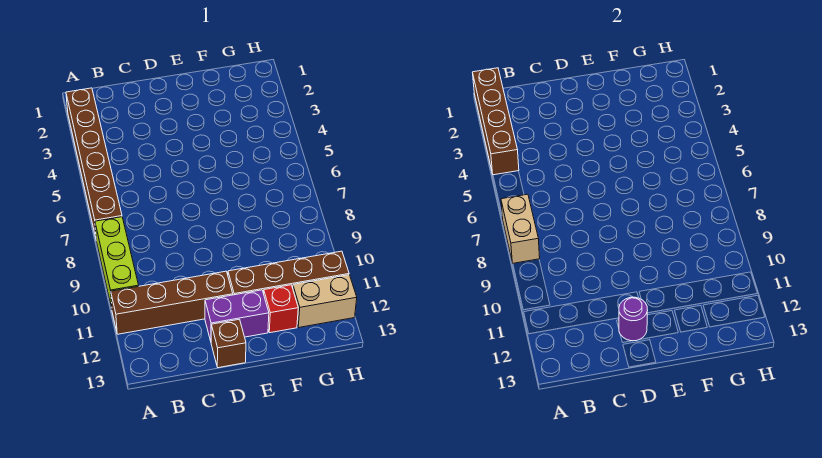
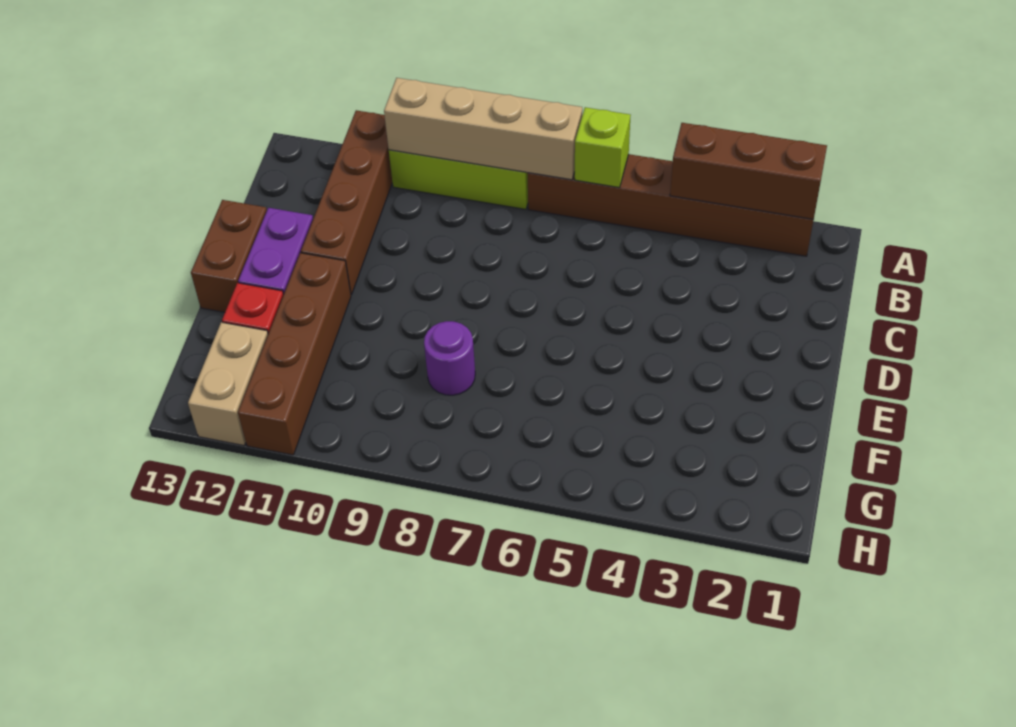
brown brick A1:A4 level 2 -> brown brick A2:A4 level 2
none -> lime brick A6 level 2
tan brick A7:A8 level 2 -> tan brick A7:A10 level 2
purple round brick D12 level 2 -> purple round brick F8 level 1
brown brick D13 level 1 -> brown brick D13:E13 level 1

